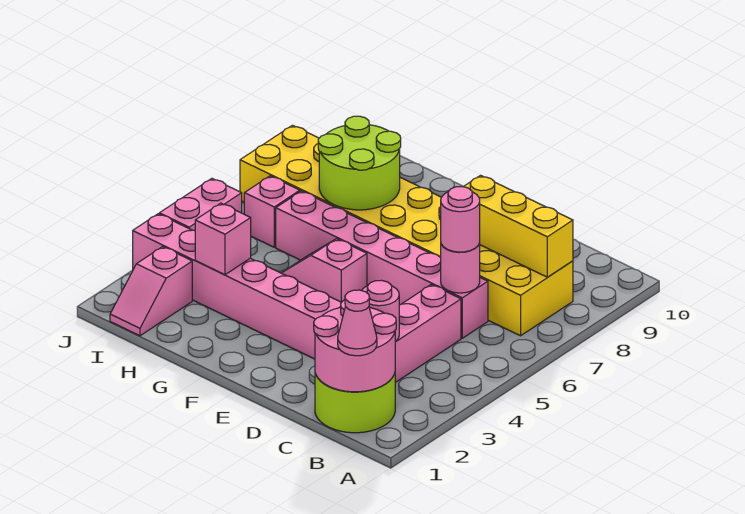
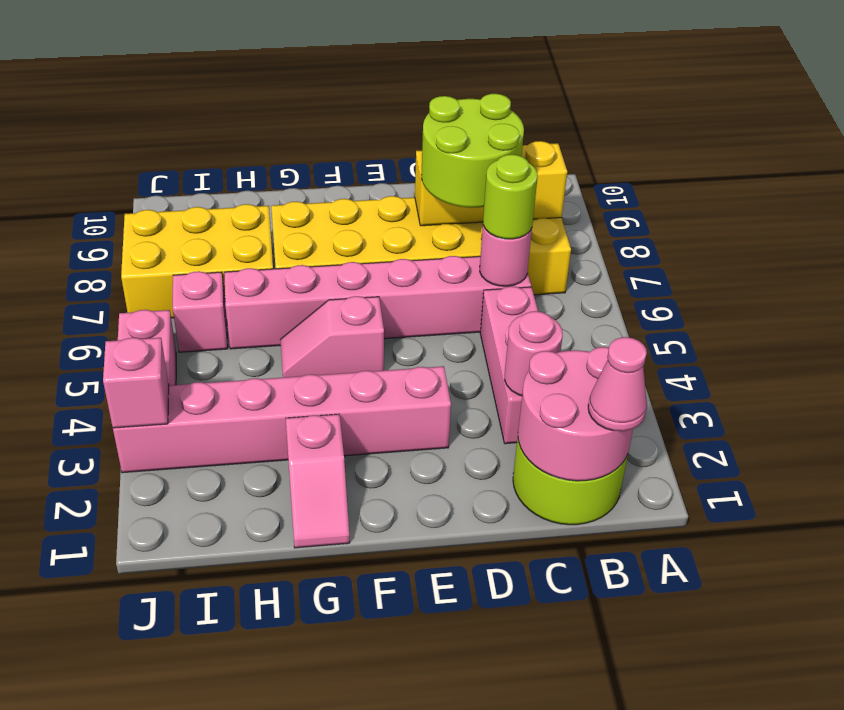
pink round brick C6 level 3 -> lime round brick C6 level 3
lime round brick G7:H8 level 2 -> lime round brick C7:D8 level 3
pink brick H3 level 2 -> pink brick J3 level 2
pink slope I1:I2 level 1 top 2 -> pink slope G1:G2 level 1 top 2

